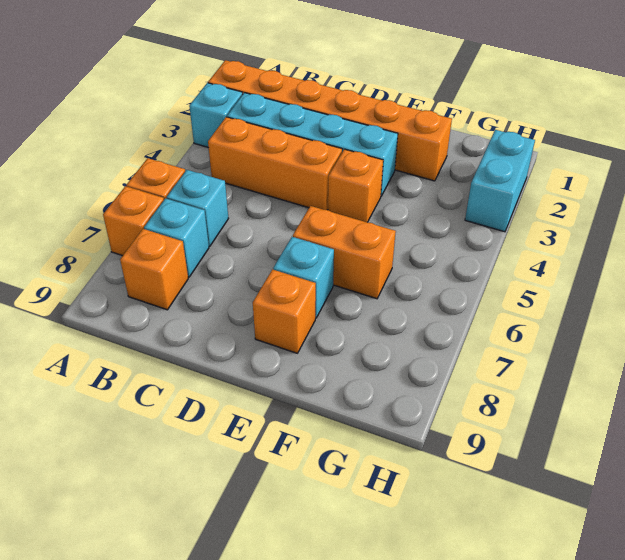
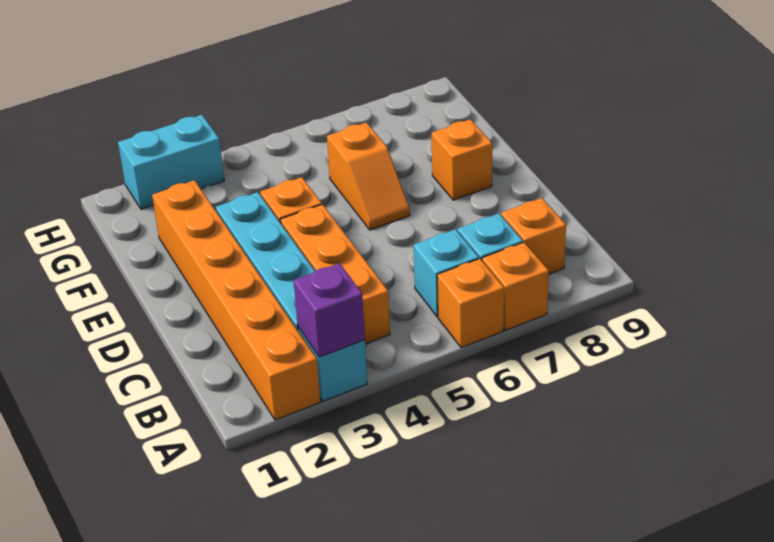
none -> purple brick A3 level 2
orange brick E6:F6 level 1 -> orange slope E6:F6 level 1 top F
cyan brick E7 level 1 -> none

